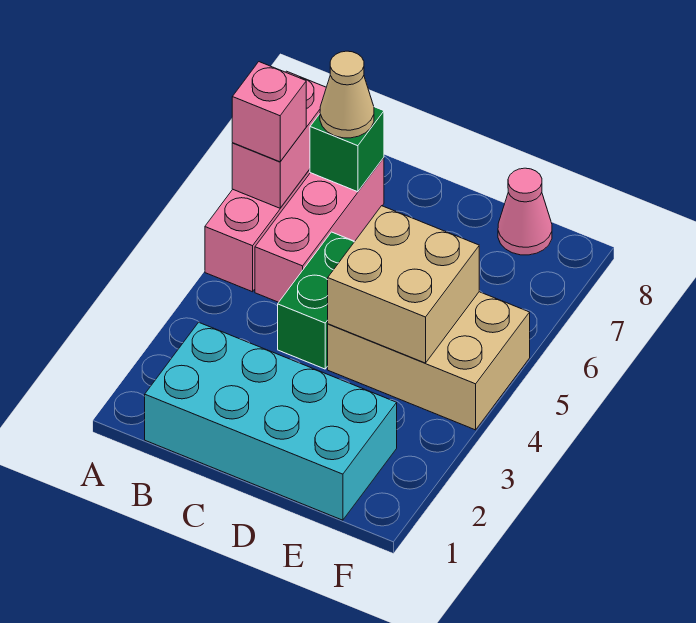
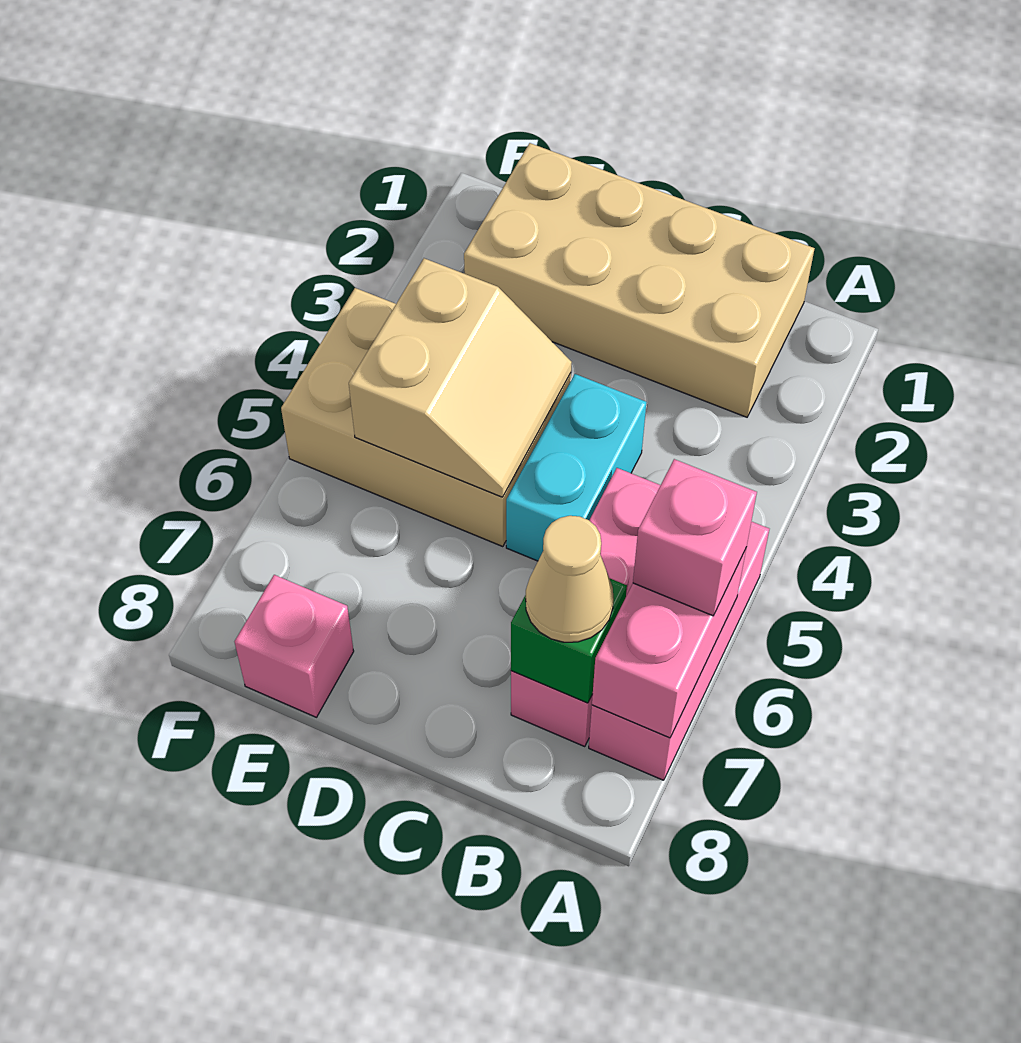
cyan brick B1:E2 level 1 -> tan brick B1:E2 level 1
green brick C4:C5 level 1 -> cyan brick C4:C5 level 1
tan brick D4:E5 level 2 -> tan slope D4:E5 level 2 top E
pink cone E8 level 1 -> pink brick E8 level 1

